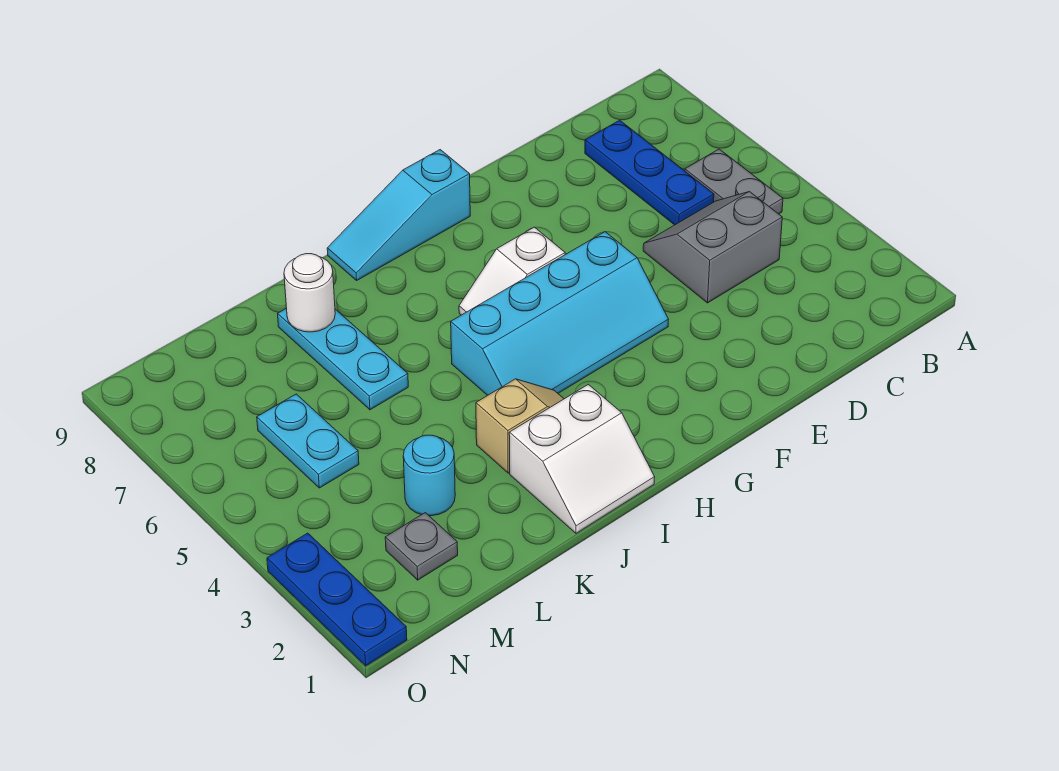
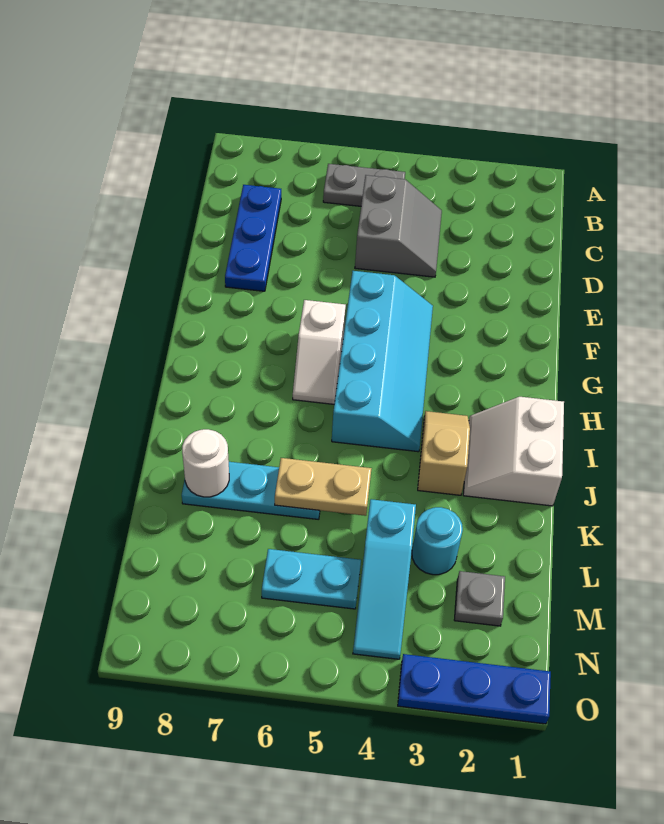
grey slope C4:D5 level 1 top 4 -> grey slope C4:D5 level 1 top 5
blue plate C6:C8 level 1 -> blue plate C8:E8 level 1
cyan slope G9:I9 level 1 top G -> cyan slope L4:N4 level 1 top L
white slope I1:J2 level 1 top 2 -> white slope I1:J2 level 1 top 1
none -> tan plate K5:K6 level 2

